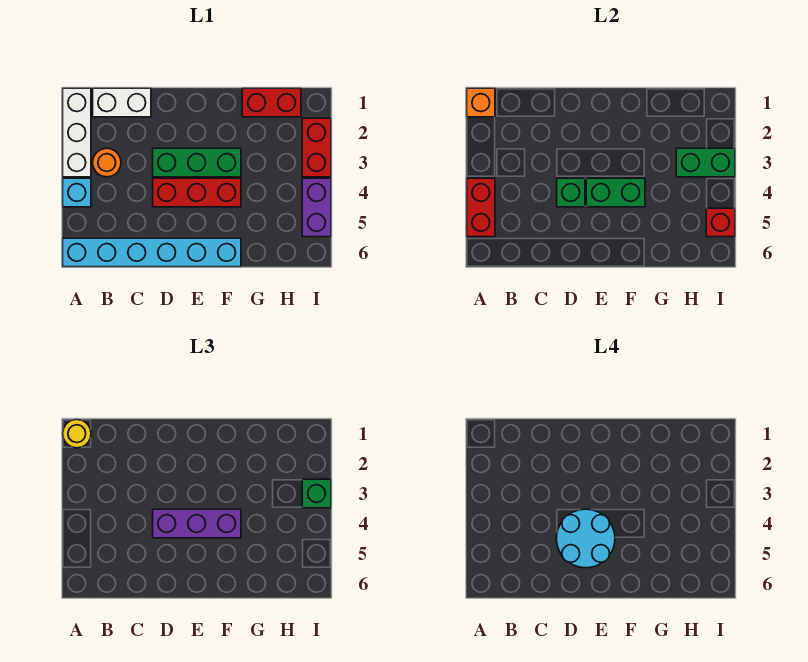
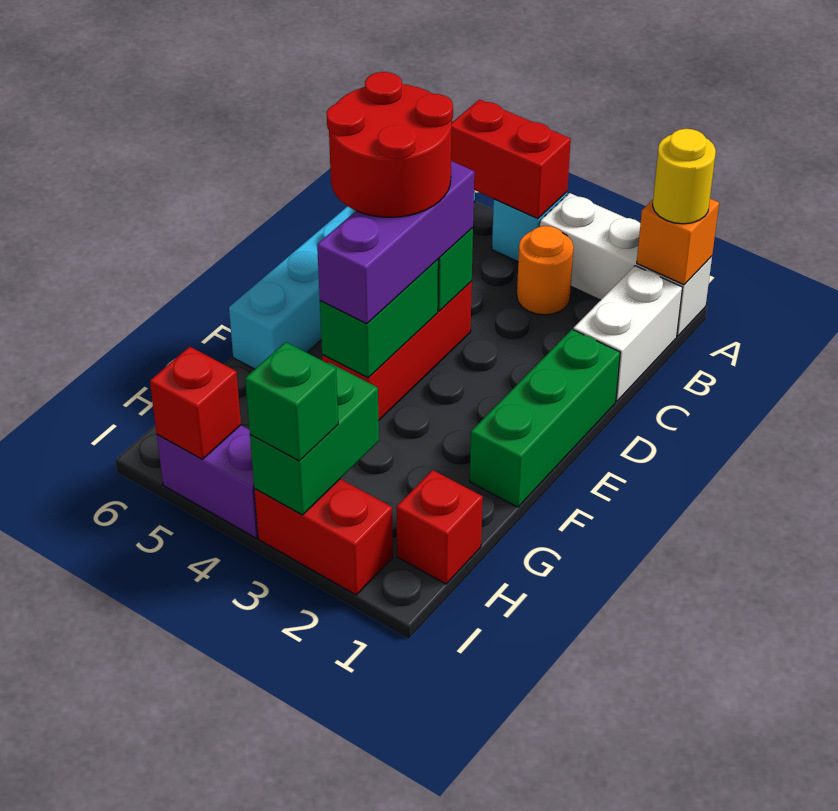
green brick D3:F3 level 1 -> green brick D1:F1 level 1
cyan round brick D4:E5 level 4 -> red round brick D4:E5 level 4
red brick G1:H1 level 1 -> red brick H1 level 1

